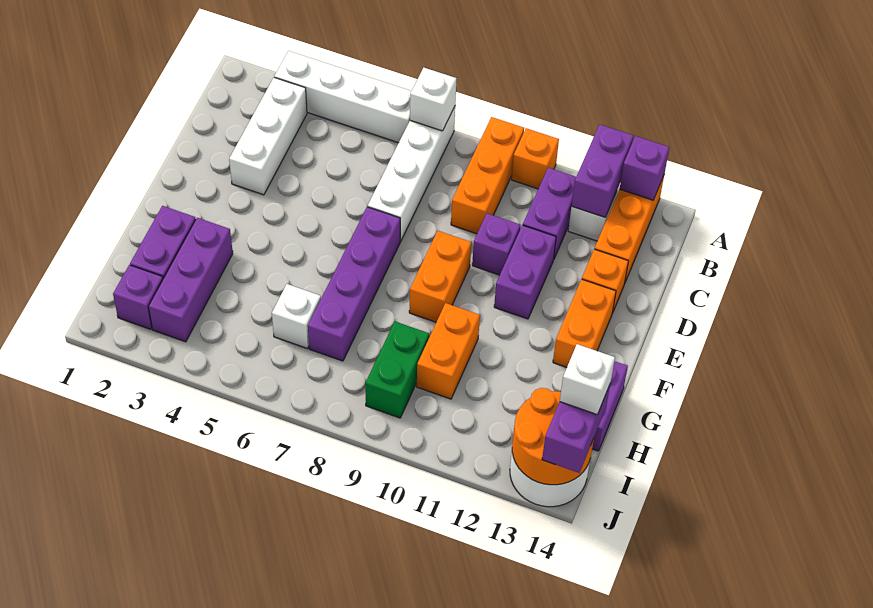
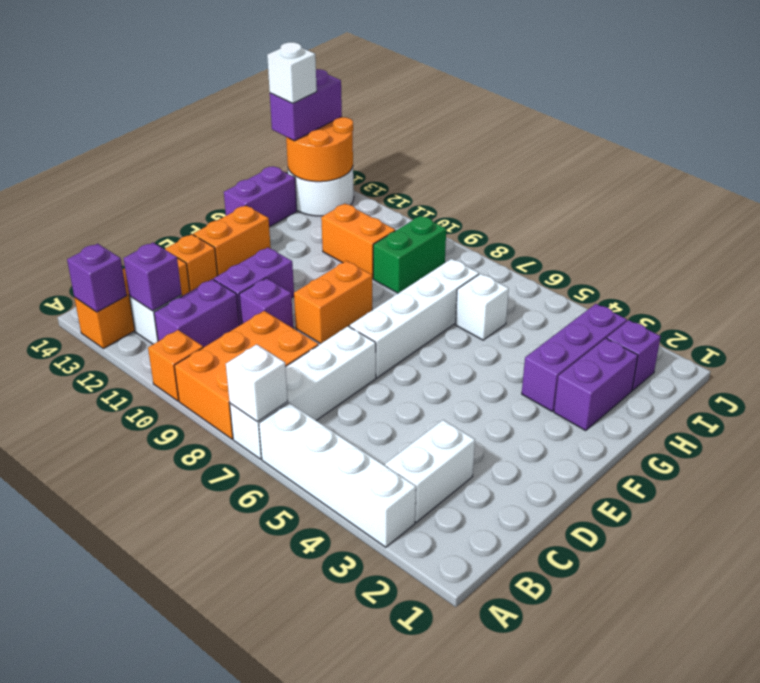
orange brick A9:C9 level 1 -> orange brick A8:C9 level 1
purple brick A12:B12 level 2 -> purple brick B12 level 2
white brick B3:D3 level 1 -> white brick B3:C3 level 1
purple brick E7:H7 level 1 -> white brick E7:H7 level 1
orange brick G10:H10 level 1 -> orange brick H10:H11 level 1

